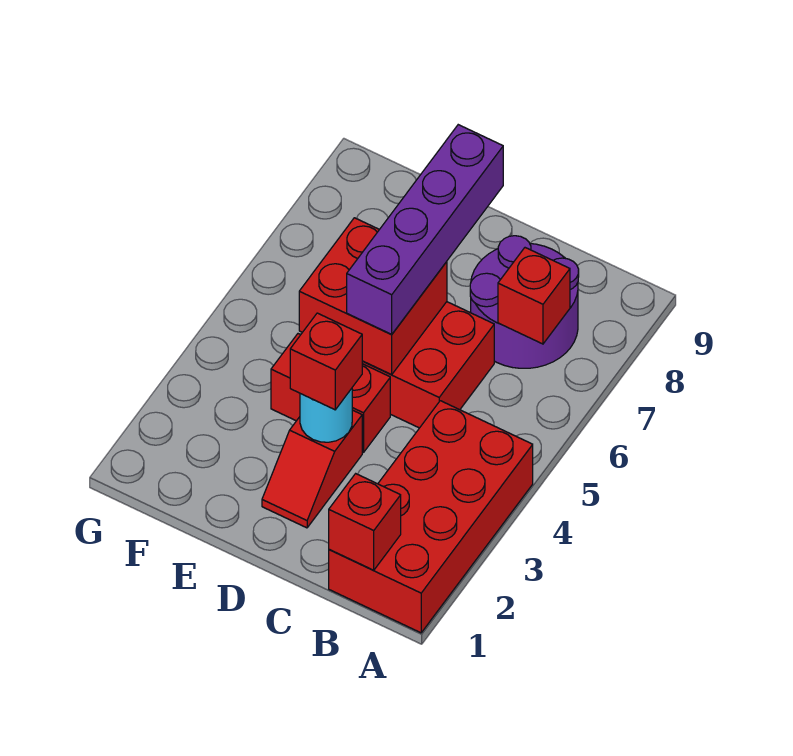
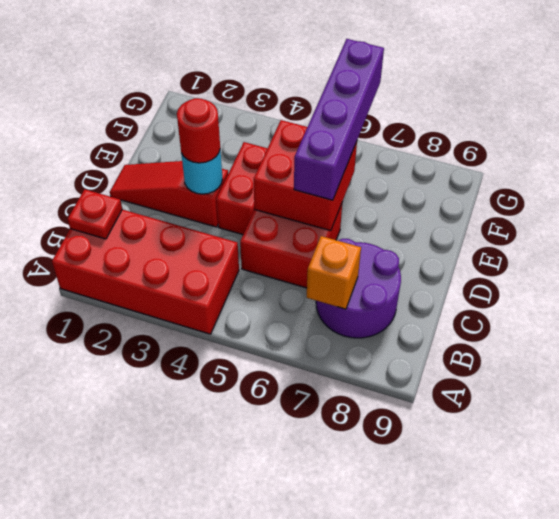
red brick B1 level 2 -> red plate B1 level 2
red brick B7 level 2 -> orange brick B7 level 2
red slope D2:D3 level 1 top 3 -> red slope D1:D3 level 1 top 3
red brick D3 level 3 -> red round brick D3 level 3
purple brick D5:D8 level 3 -> purple brick D6:G6 level 3

